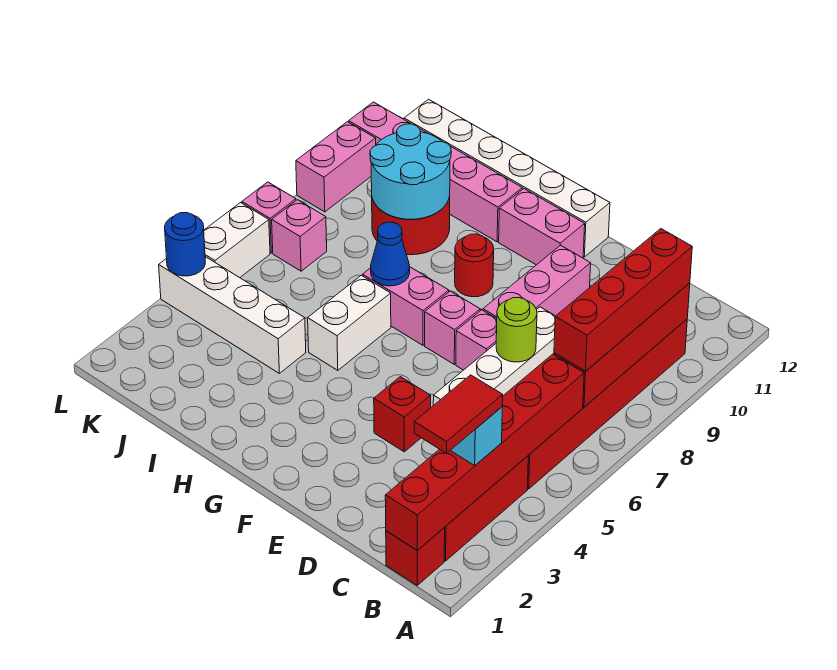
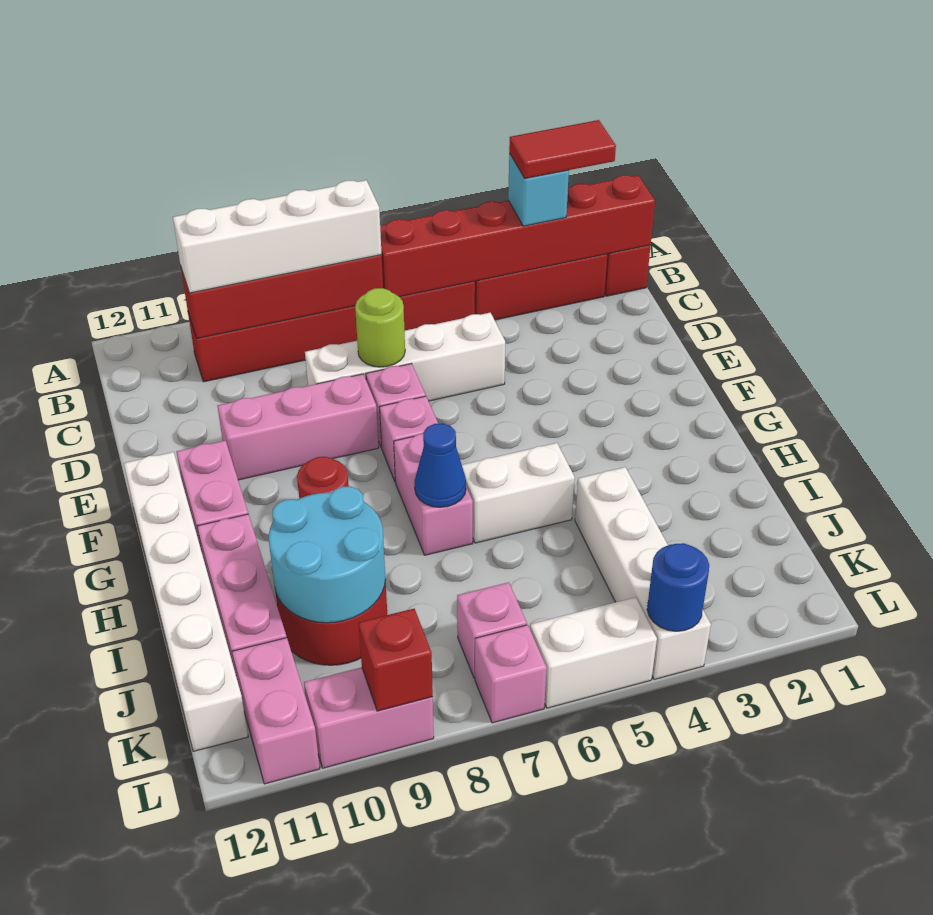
red brick B7:B10 level 3 -> white brick B7:B10 level 3
red brick E4 level 1 -> red brick L9 level 2

